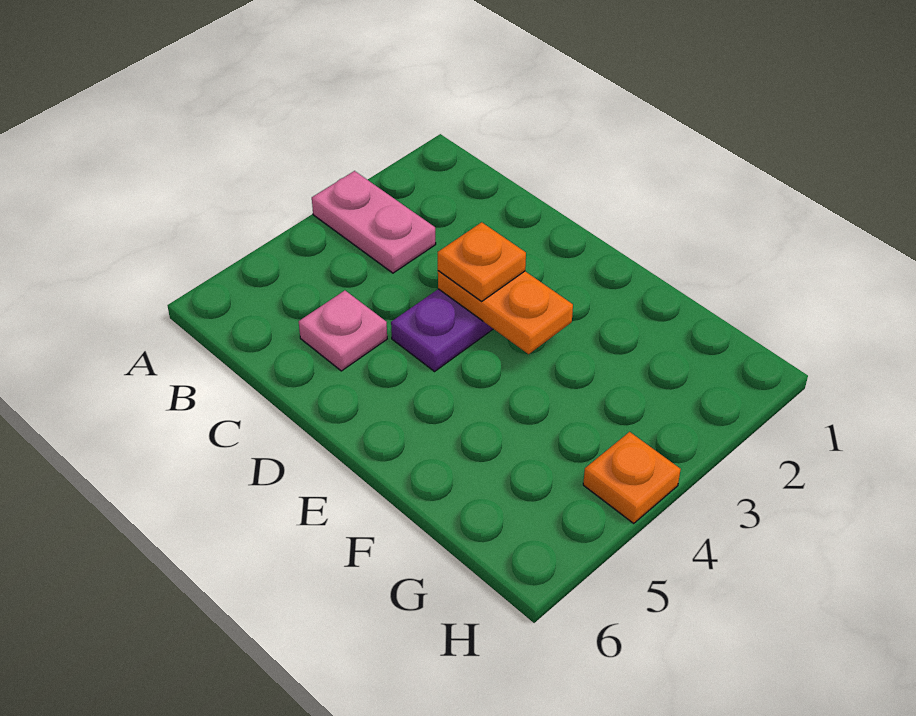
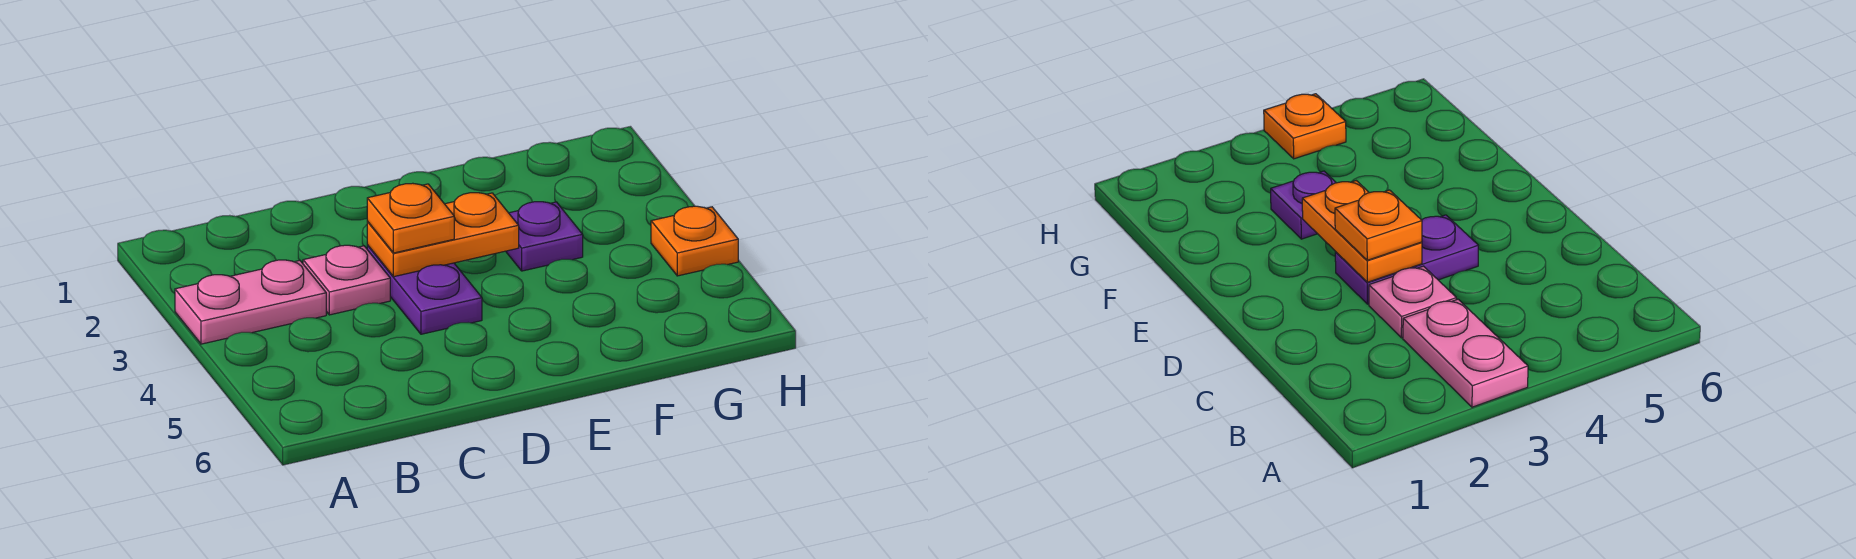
pink plate C5 level 1 -> pink plate C3 level 1
none -> purple plate F3 level 1

